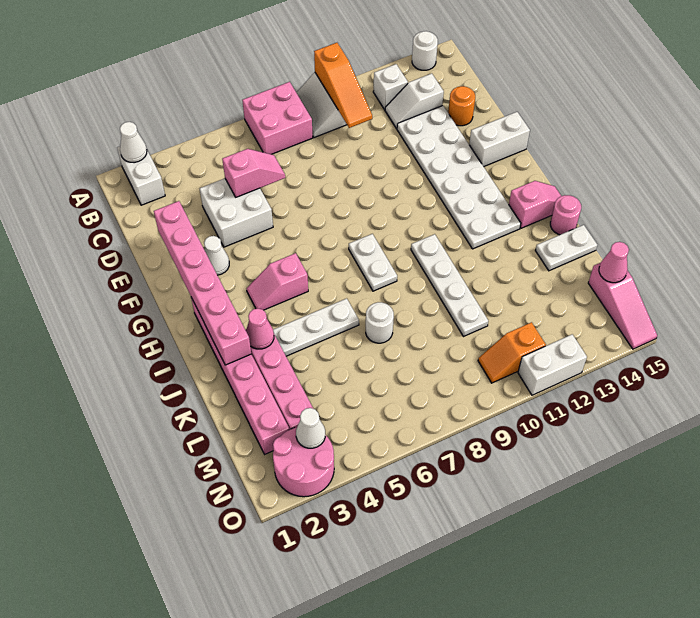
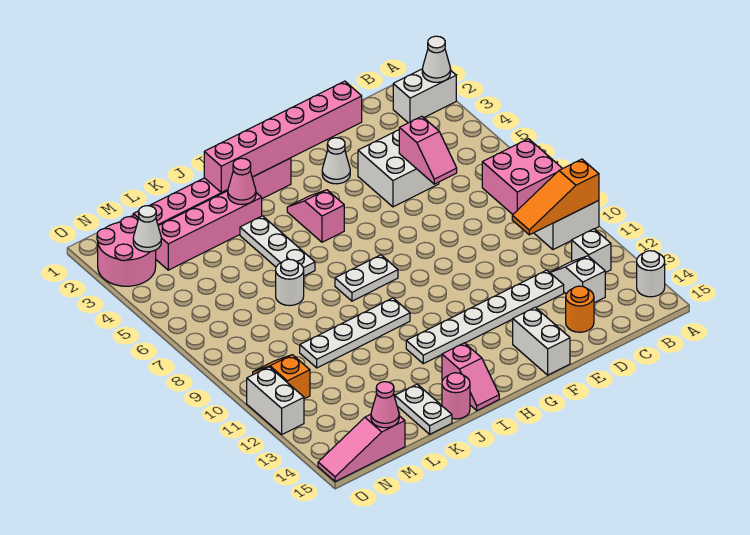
white plate D12:I13 level 1 -> white plate D12:I12 level 1

